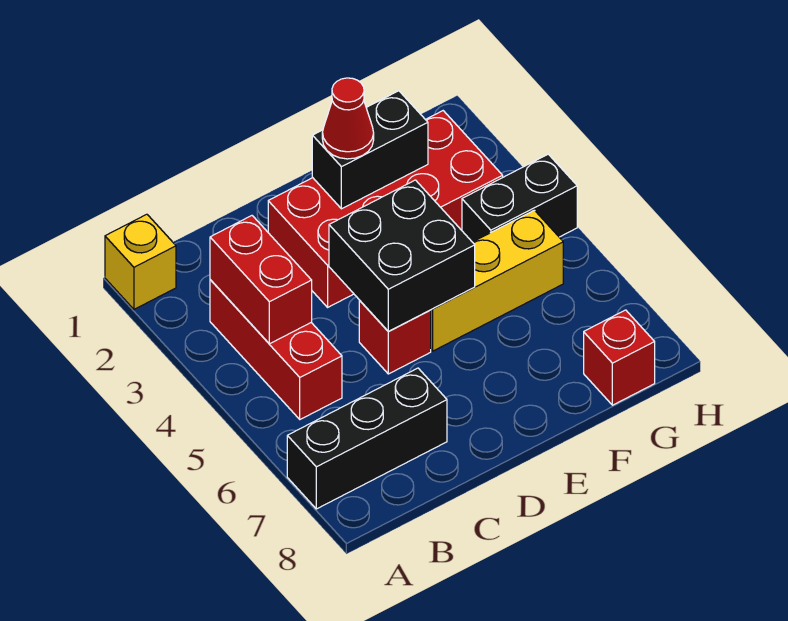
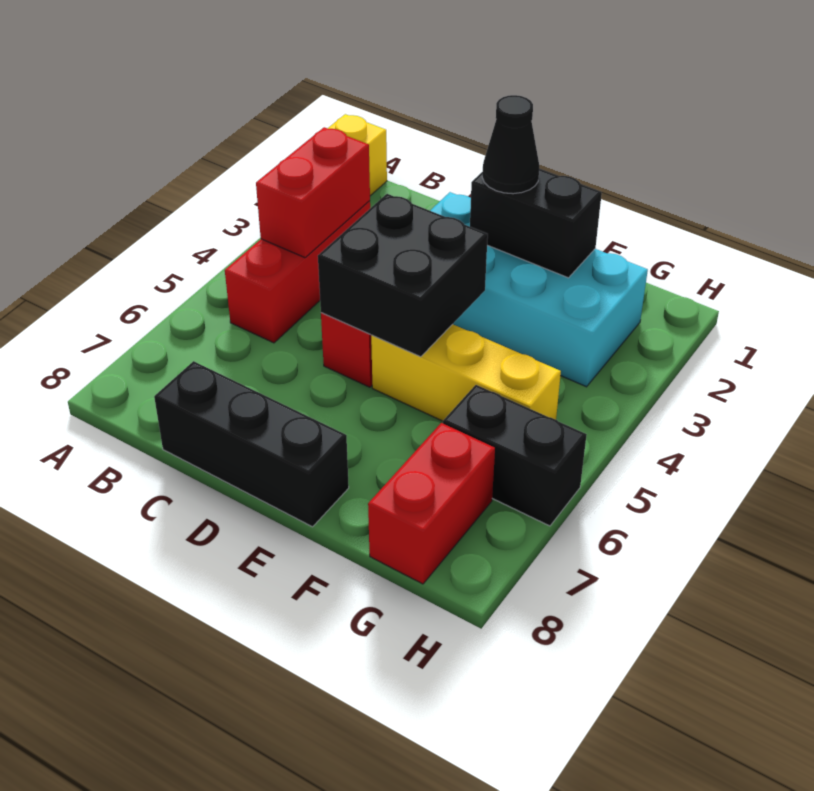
black brick A7:C7 level 1 -> black brick C8:E8 level 1
red brick D2:G3 level 1 -> cyan brick D2:G3 level 1
red cone E2 level 3 -> black cone E2 level 3
black brick G4:H4 level 1 -> black brick G6:H6 level 1
red brick G8 level 1 -> red brick G7:G8 level 1

